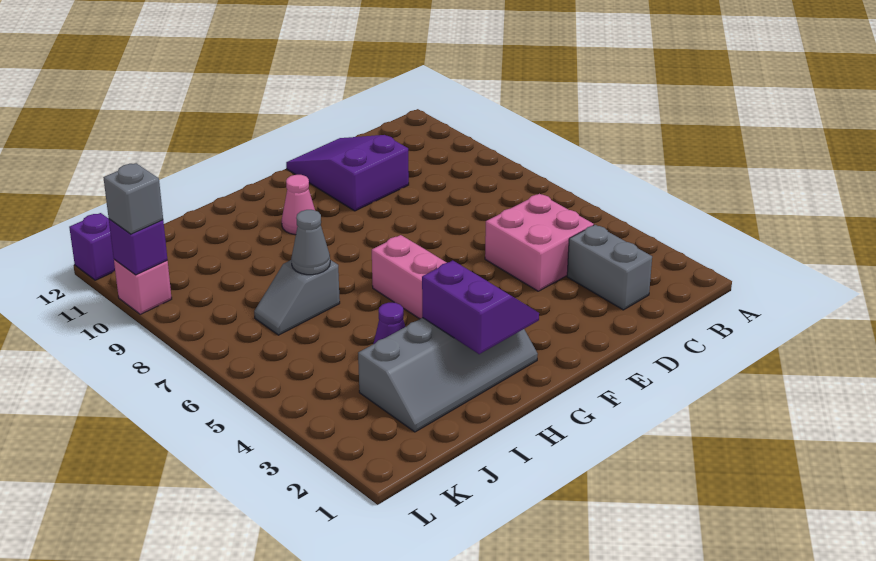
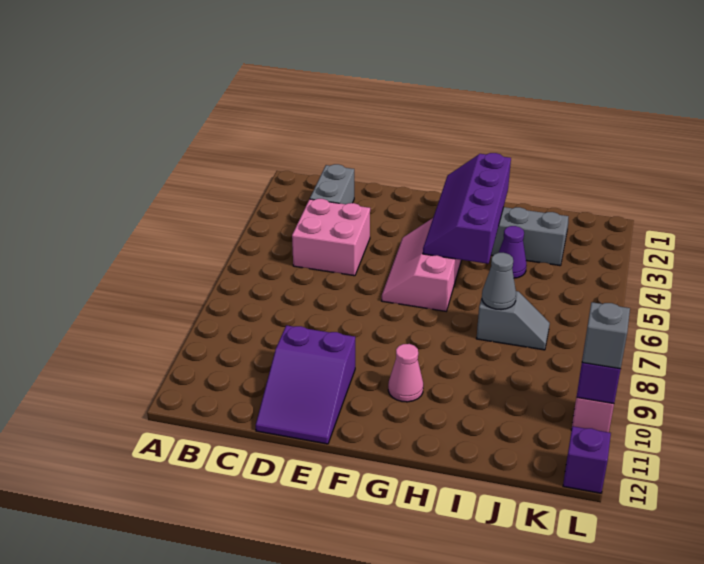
purple slope G2:H3 level 2 top H -> purple slope G2:H5 level 2 top H

